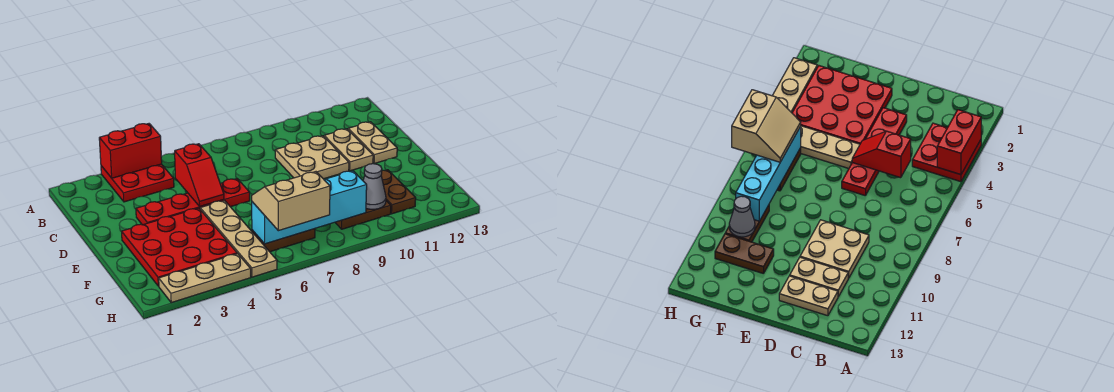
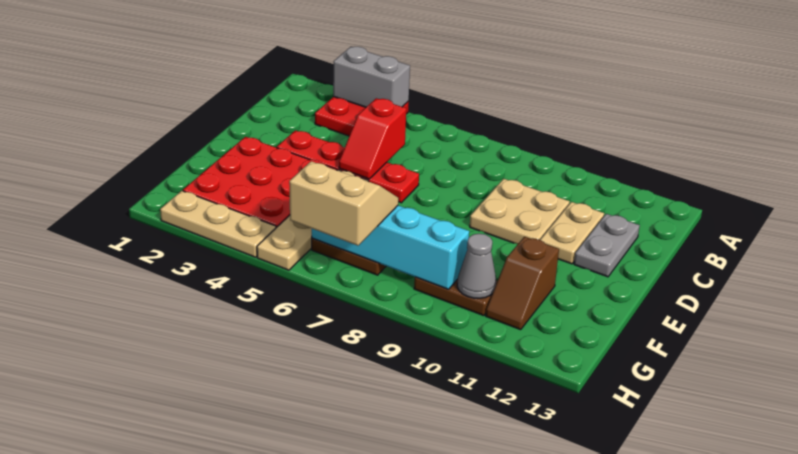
red brick A3:A4 level 2 -> grey brick A3:A4 level 2
tan plate C12:D12 level 1 -> grey plate C12:D12 level 1
brown plate F11:G11 level 1 -> brown slope F11:G11 level 1 top F

